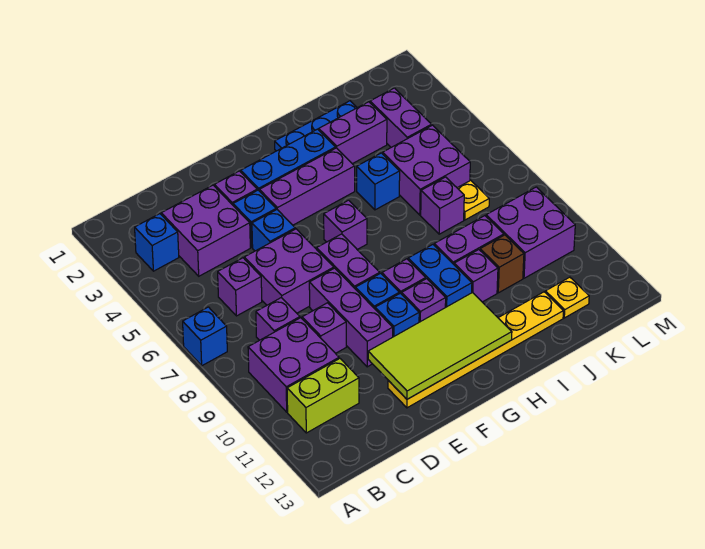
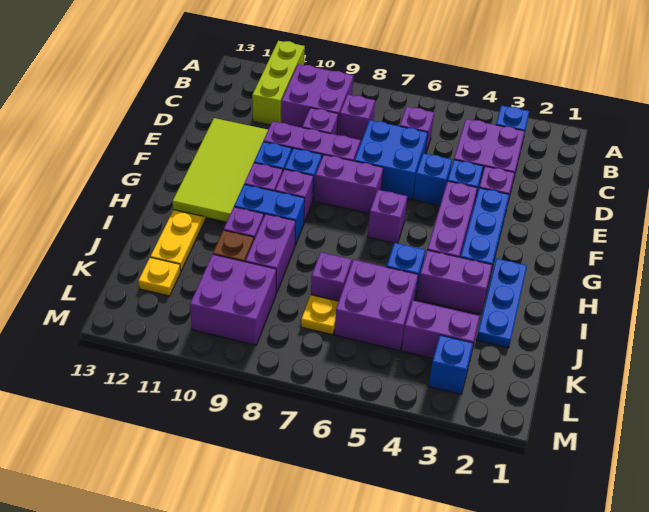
blue brick A7 level 1 -> blue brick L3 level 1
lime brick B11:C11 level 1 -> lime brick A11:C11 level 1
purple brick D6:E7 level 1 -> blue brick D6:E7 level 1
purple brick I3:J3 level 1 -> purple brick I3:I4 level 1

